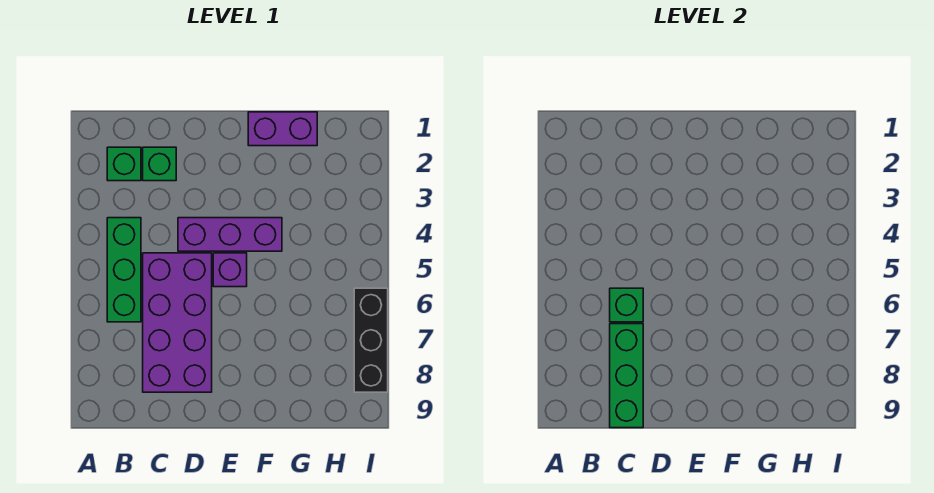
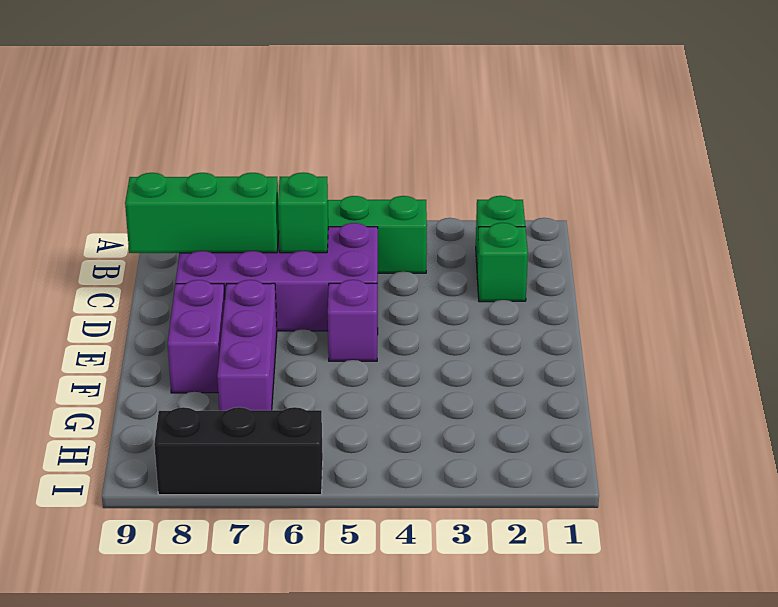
purple brick D4:F4 level 1 -> purple brick E7:G7 level 1
purple brick F1:G1 level 1 -> purple brick E8:F8 level 1

